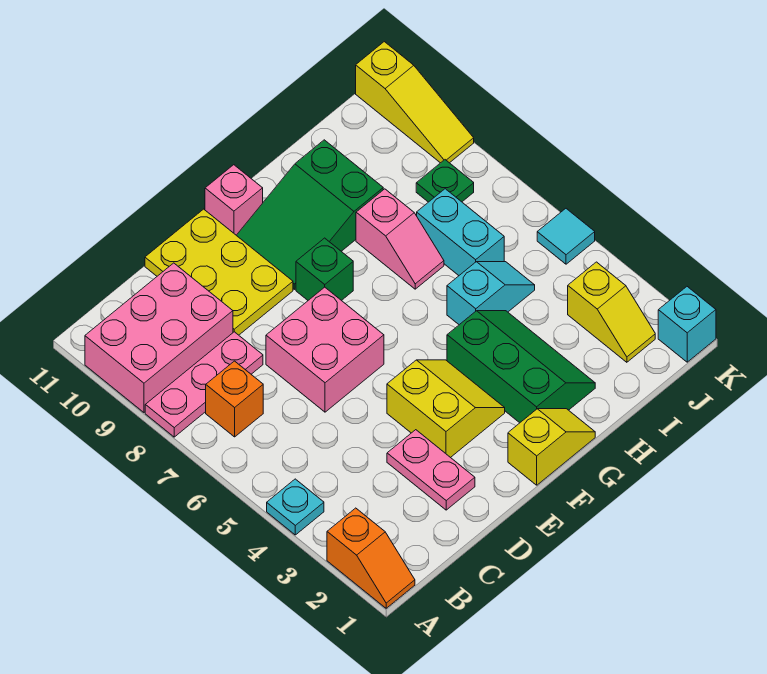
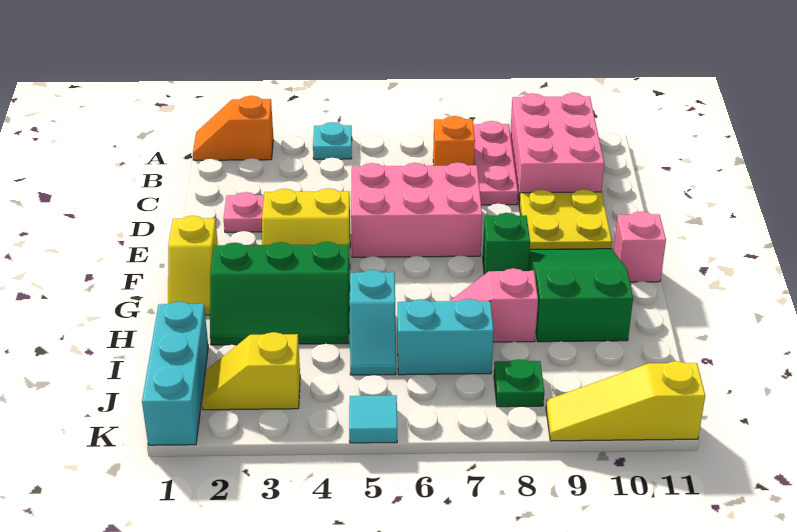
pink brick D6:E7 level 1 -> pink brick D5:E7 level 1
yellow plate D9:E11 level 1 -> yellow plate D9:E10 level 1
cyan brick K1 level 1 -> cyan brick I1:K1 level 1

